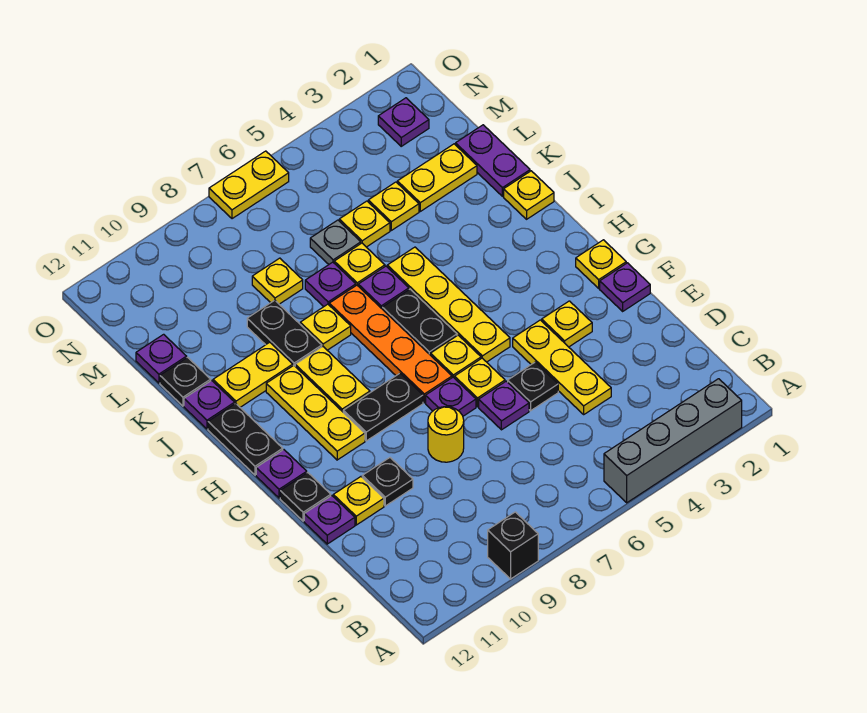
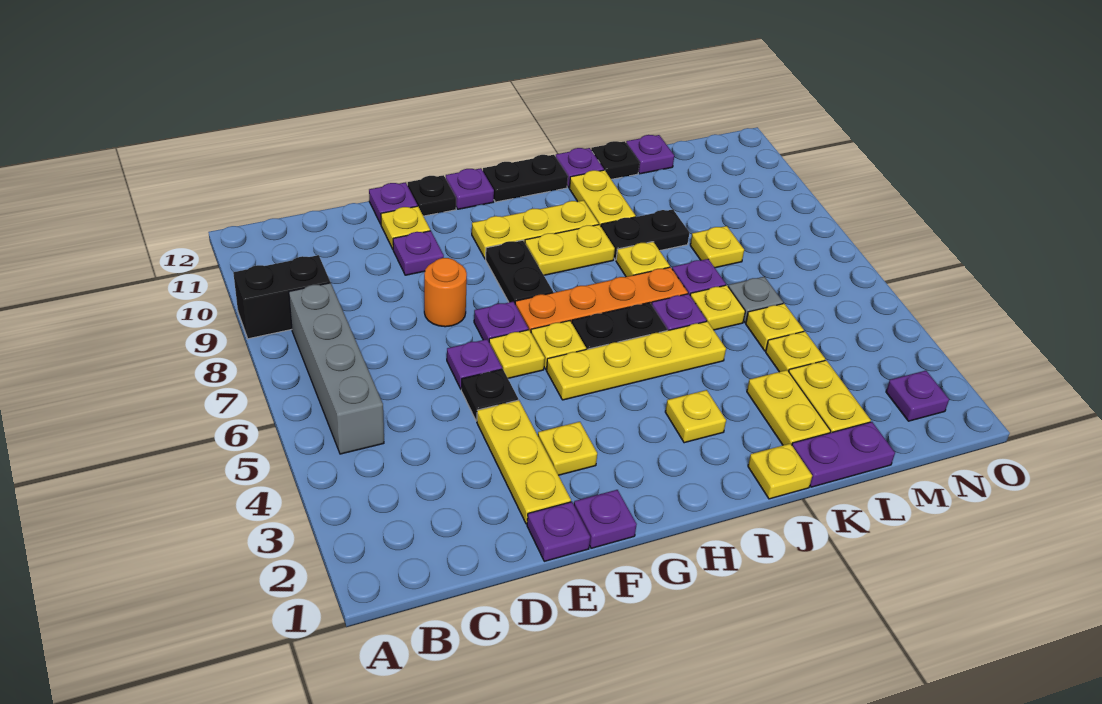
grey brick A2:A5 level 1 -> grey brick B5:B8 level 1
black brick A9 level 1 -> black brick A9:B9 level 1
yellow plate D4:F4 level 1 -> yellow plate E2:E4 level 1
none -> purple plate E1 level 1
yellow round brick E8 level 1 -> orange round brick E8 level 1
black plate E10 level 1 -> purple plate E10 level 1
yellow plate G1 level 1 -> yellow plate I3 level 1
yellow plate O6:O7 level 1 -> yellow plate K2:K3 level 1

